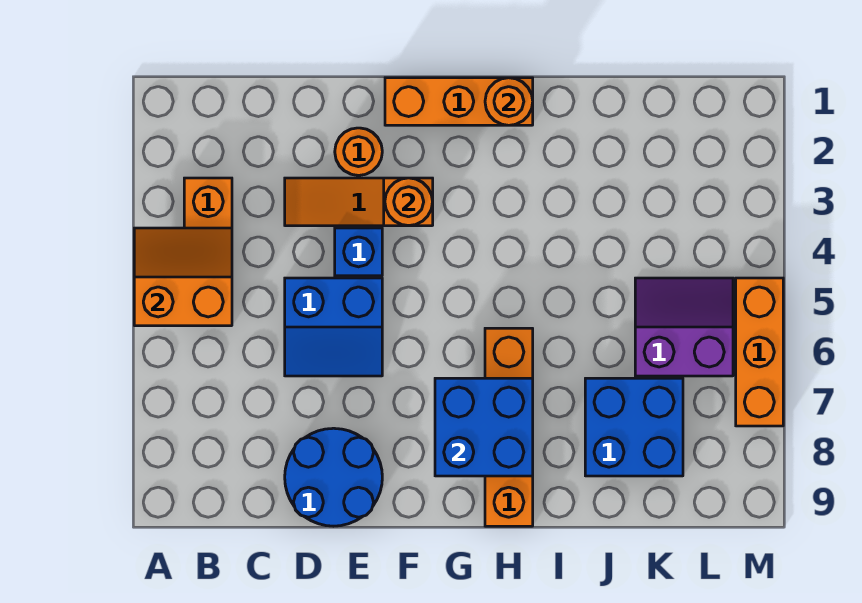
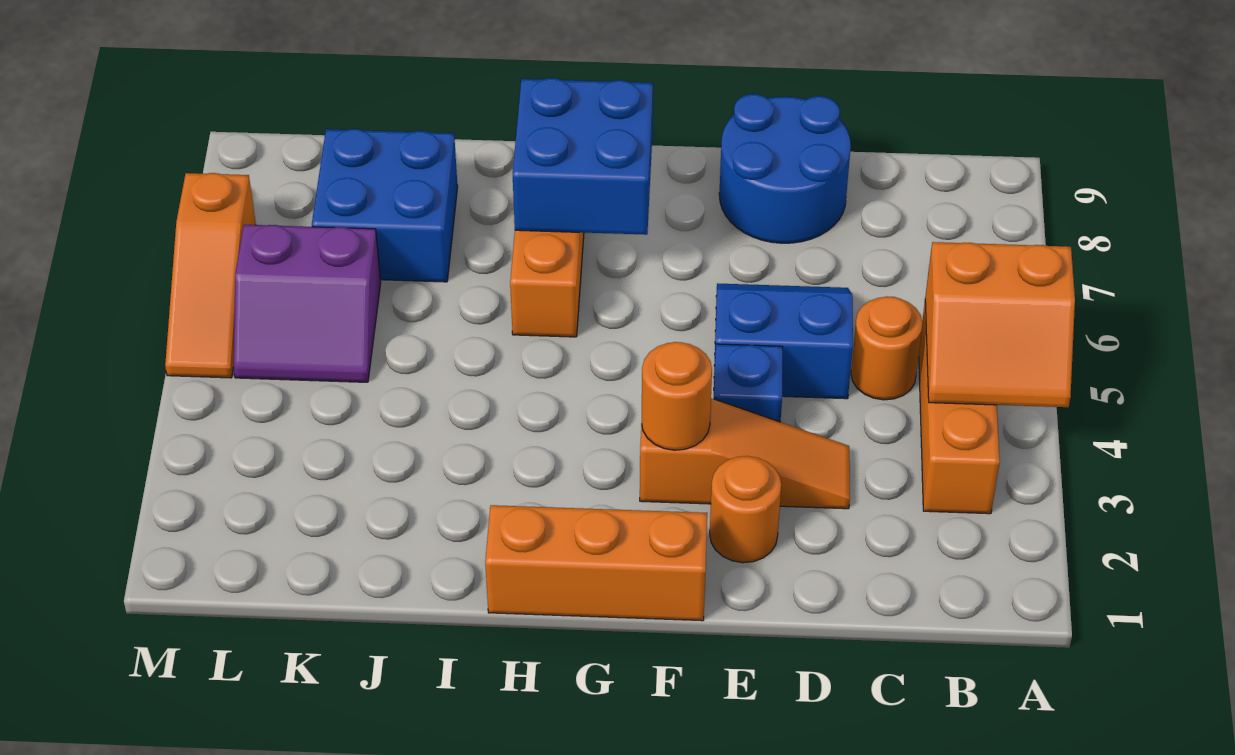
orange round brick H1 level 2 -> orange round brick C5 level 1
orange brick M5:M7 level 1 -> orange slope M5:M7 level 1 top 7

